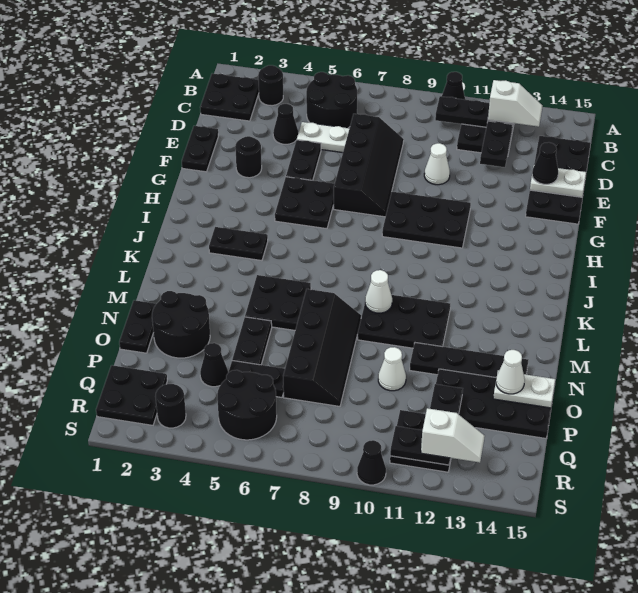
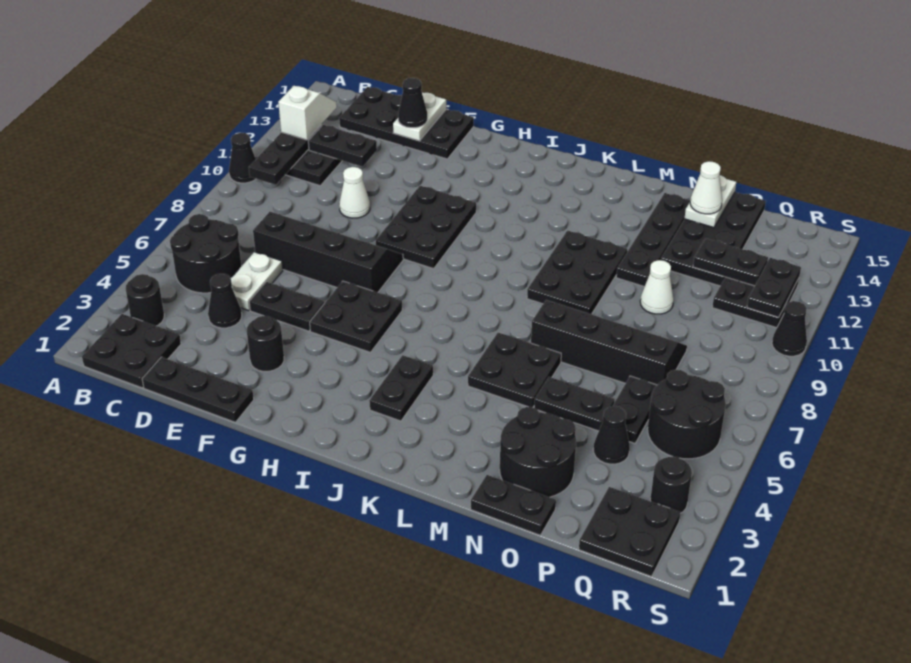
black plate E1:F1 level 1 -> black plate D1:F1 level 1
white cone L9 level 2 -> none
white slope R12:R13 level 3 top 12 -> none

